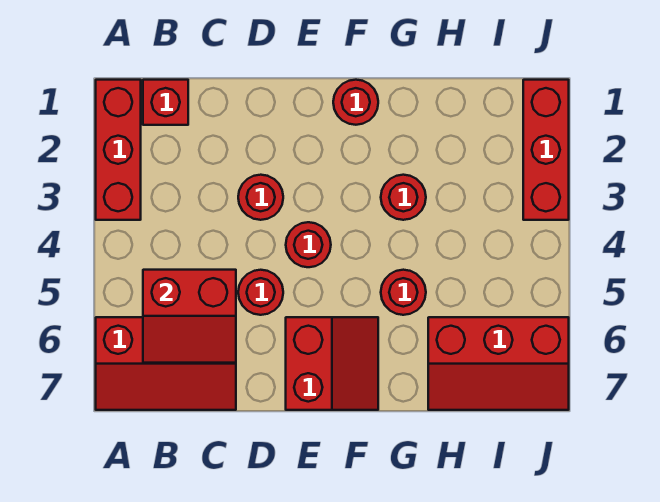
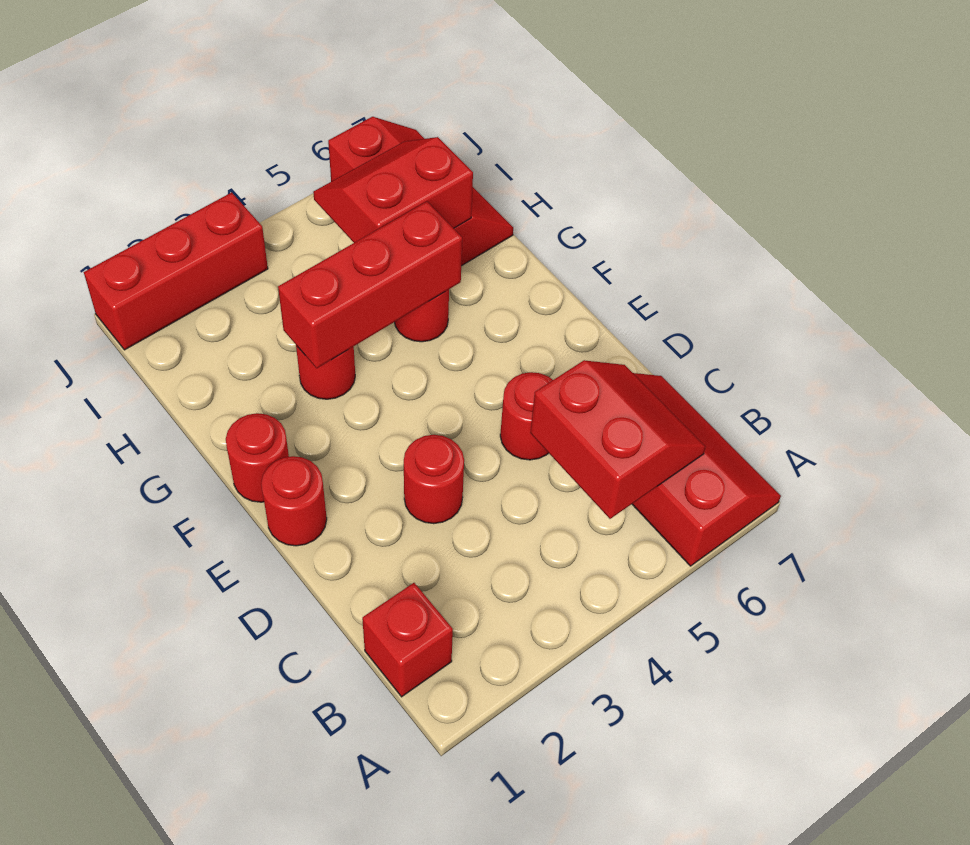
red brick A1:A3 level 1 -> red brick G3:G5 level 2
red round brick E4 level 1 -> red round brick E1 level 1
red slope E6:F7 level 1 top E -> red slope H5:I6 level 2 top H

